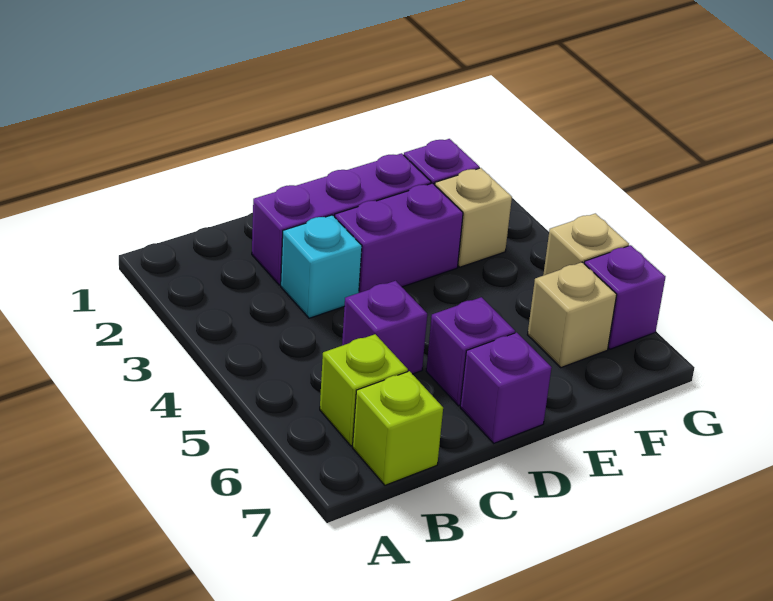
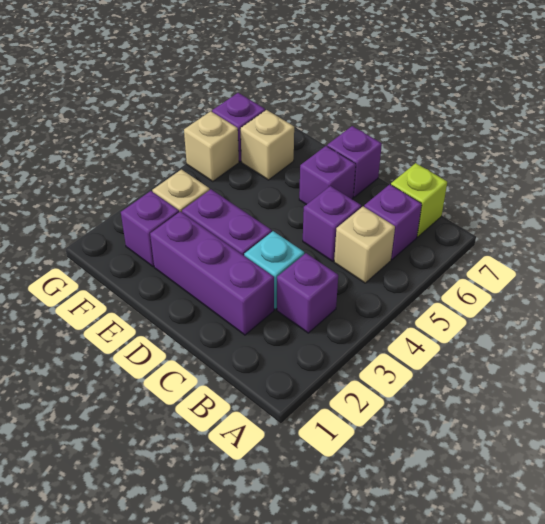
none -> purple brick B3 level 1
none -> tan brick B5 level 1
lime brick B6 level 1 -> purple brick B6 level 1

